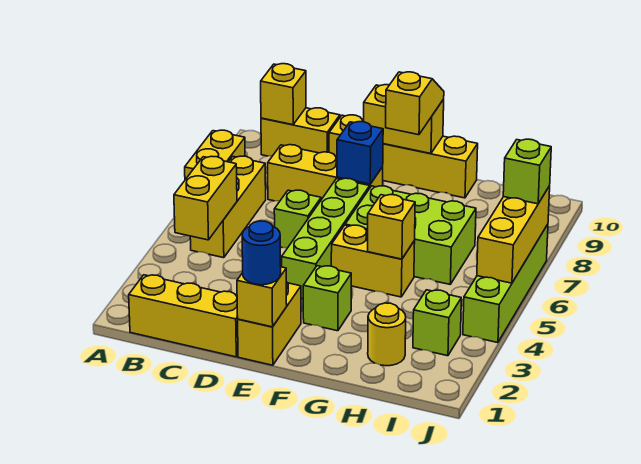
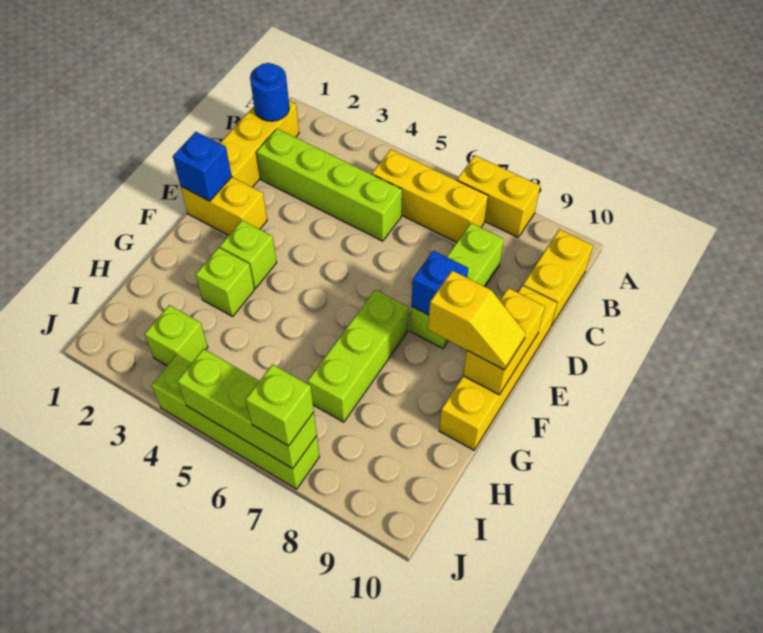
yellow brick B4:B5 level 2 -> none
yellow brick B10 level 2 -> none
yellow brick C8:E8 level 1 -> lime brick C8:E8 level 1
lime brick D6 level 1 -> lime brick G3 level 1
yellow brick E1 level 2 -> blue brick E1 level 2
blue round brick E1 level 3 -> blue round brick B1 level 2
lime brick E4:E7 level 1 -> lime brick C2:C5 level 1
yellow brick F5:G5 level 1 -> none
lime brick F6:H7 level 1 -> lime brick F7:H7 level 1
yellow brick G5 level 2 -> none
yellow round brick H2 level 1 -> none
yellow brick J5:J7 level 2 -> lime brick J5:J7 level 2

